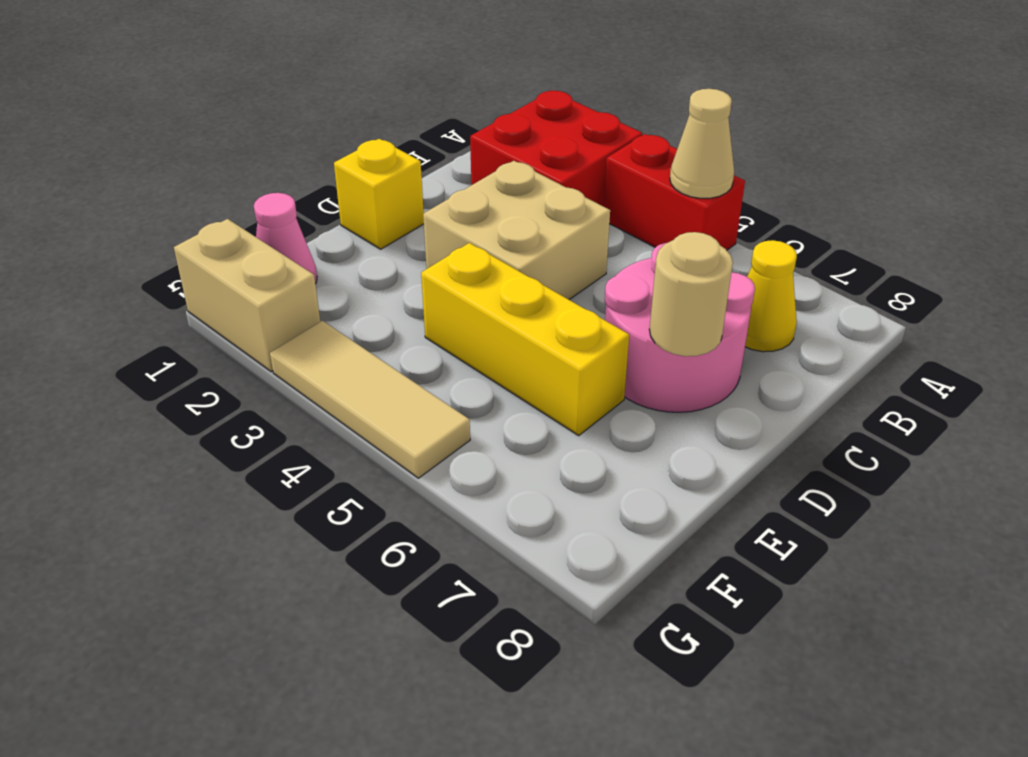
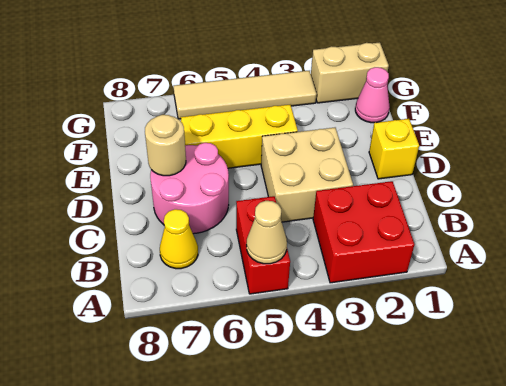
red brick A4:A5 level 1 -> red brick A5:B5 level 1
tan tile G3:G5 level 1 -> tan tile G3:G6 level 1

